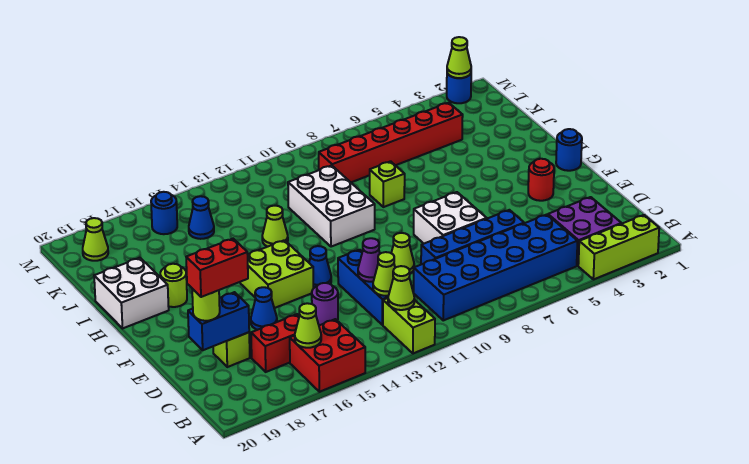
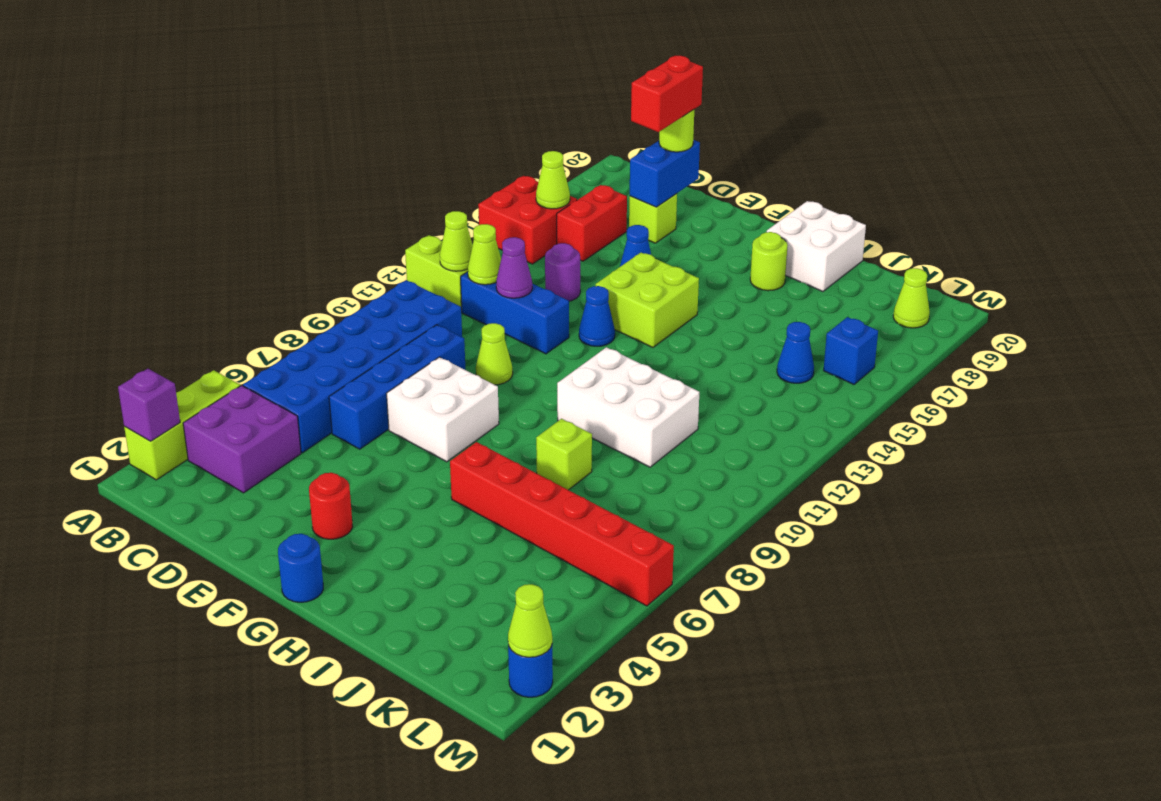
none -> purple brick A2 level 2
lime cone I13 level 1 -> none
red brick K4:K9 level 1 -> red brick H6:M6 level 1
blue round brick L16 level 1 -> blue brick L16 level 1

